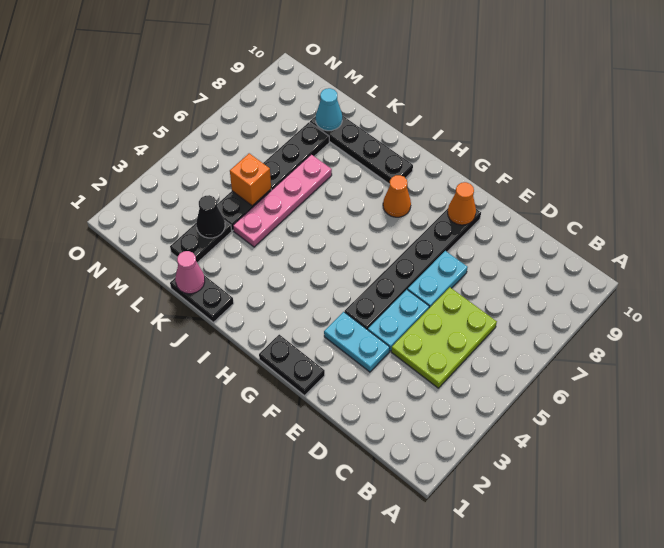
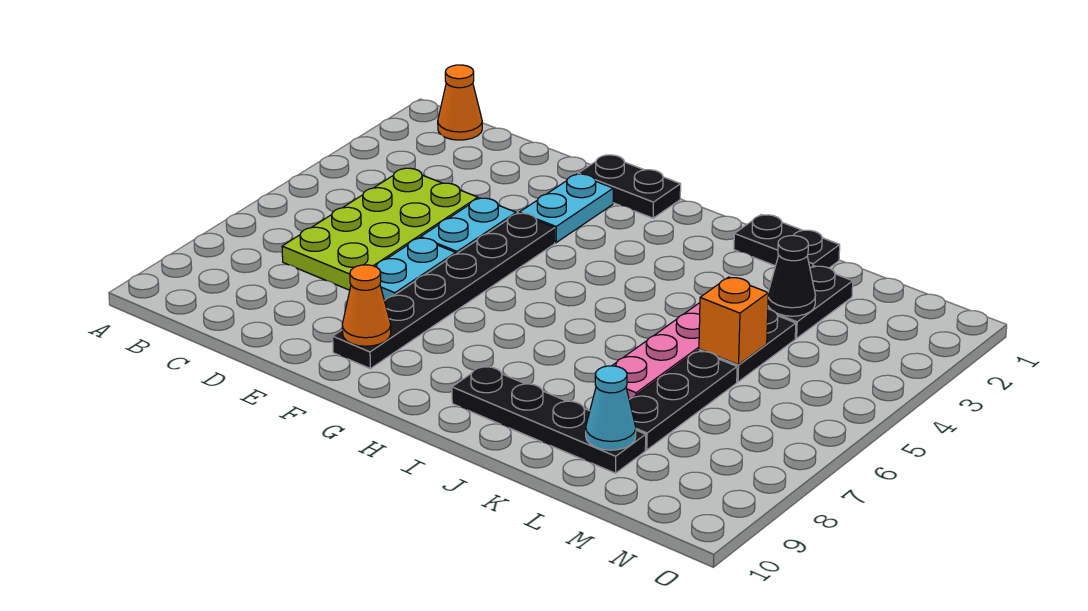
lime plate C4:D6 level 1 -> lime plate C4:D7 level 1
cyan plate E3:F3 level 1 -> cyan plate F2:F3 level 1
orange cone H8 level 1 -> orange cone B1 level 1
pink cone K1 level 2 -> none

